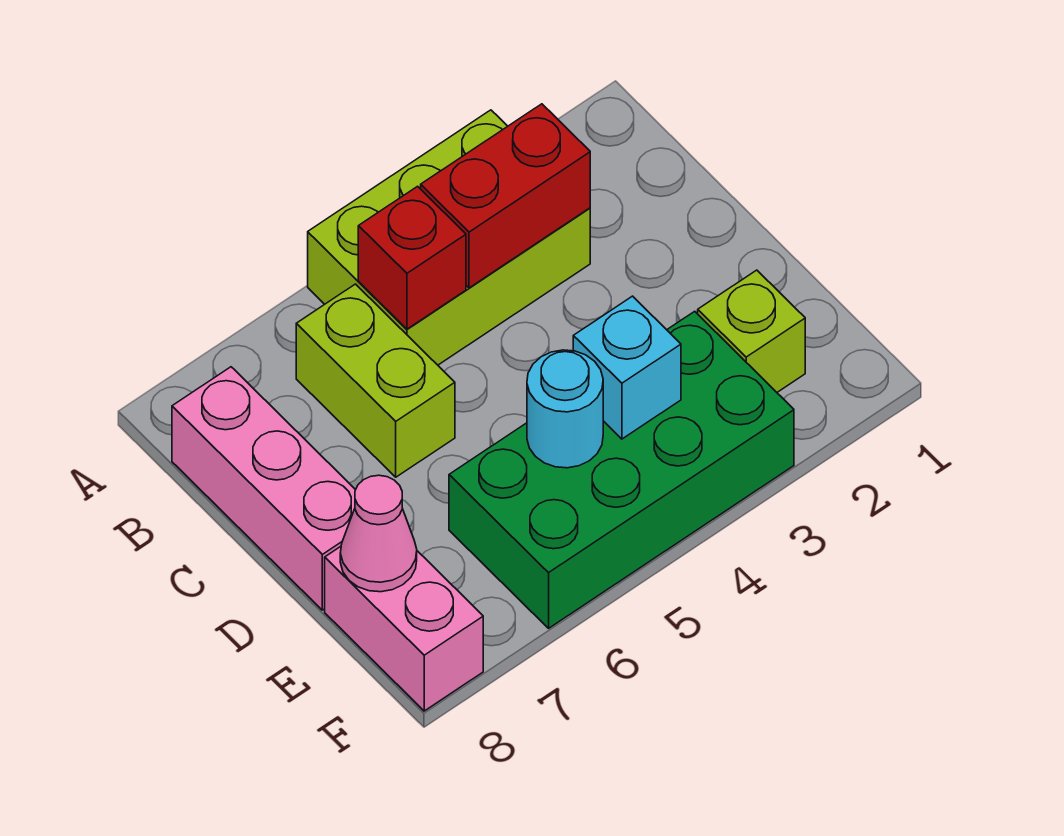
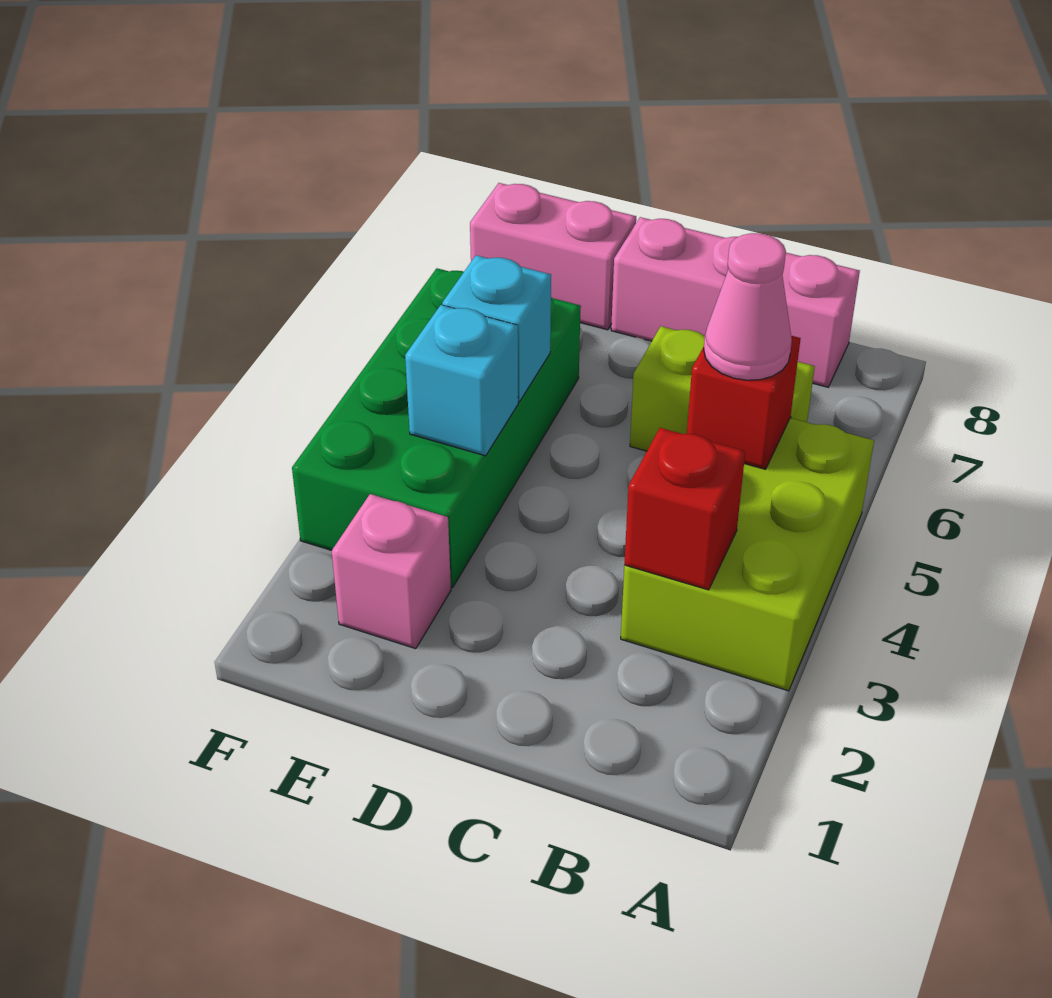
red brick B3:B4 level 2 -> red brick B3 level 2
lime brick E2 level 1 -> pink brick E2 level 1
cyan round brick E5 level 2 -> cyan brick E5 level 2
pink cone E8 level 2 -> pink cone B5 level 3

